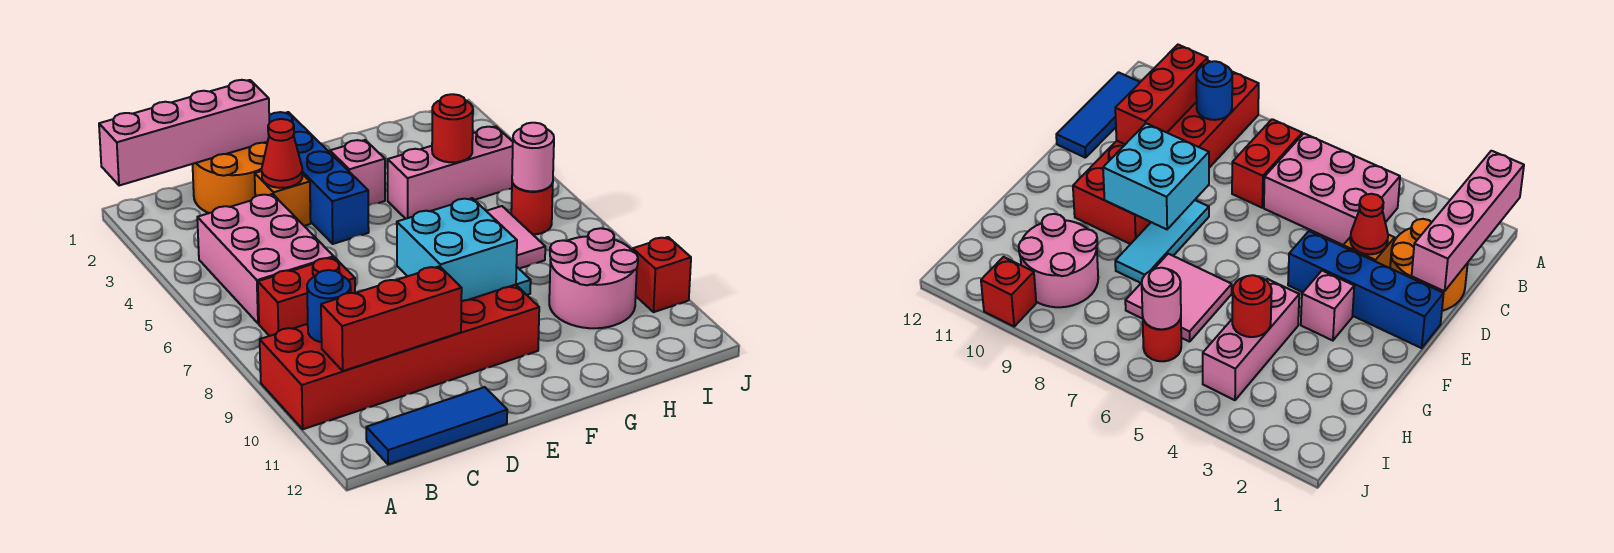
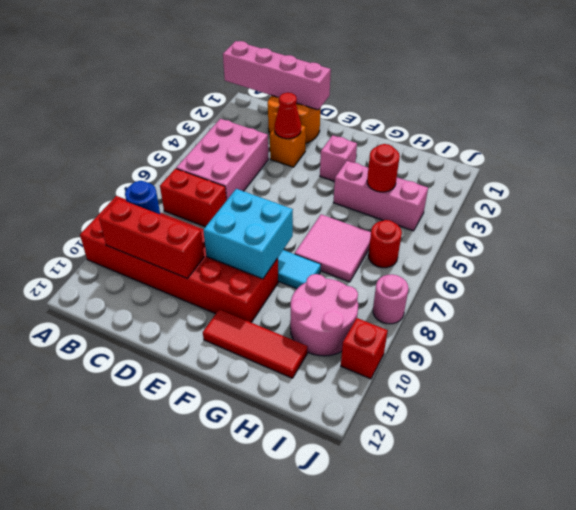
blue tile B12:D12 level 1 -> none
blue brick E1:E4 level 1 -> none
none -> red tile F11:H11 level 1
pink round brick I6 level 2 -> pink round brick J8 level 1

